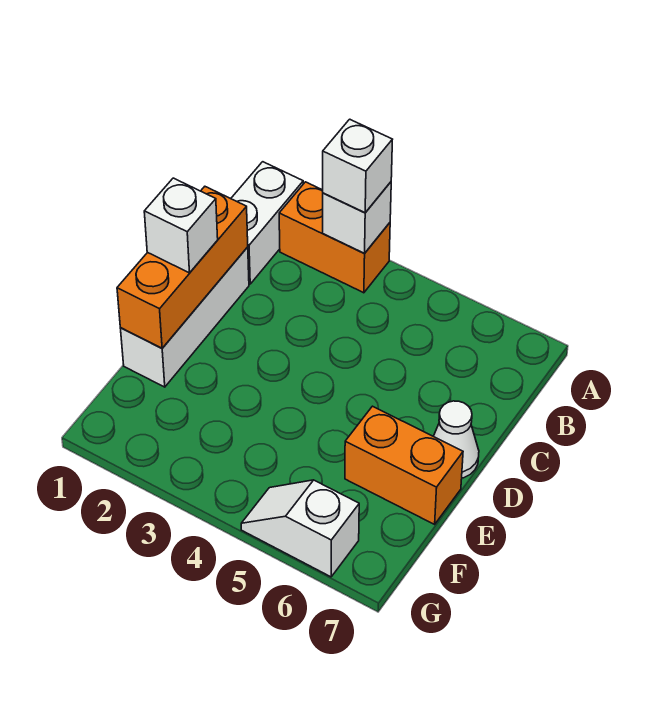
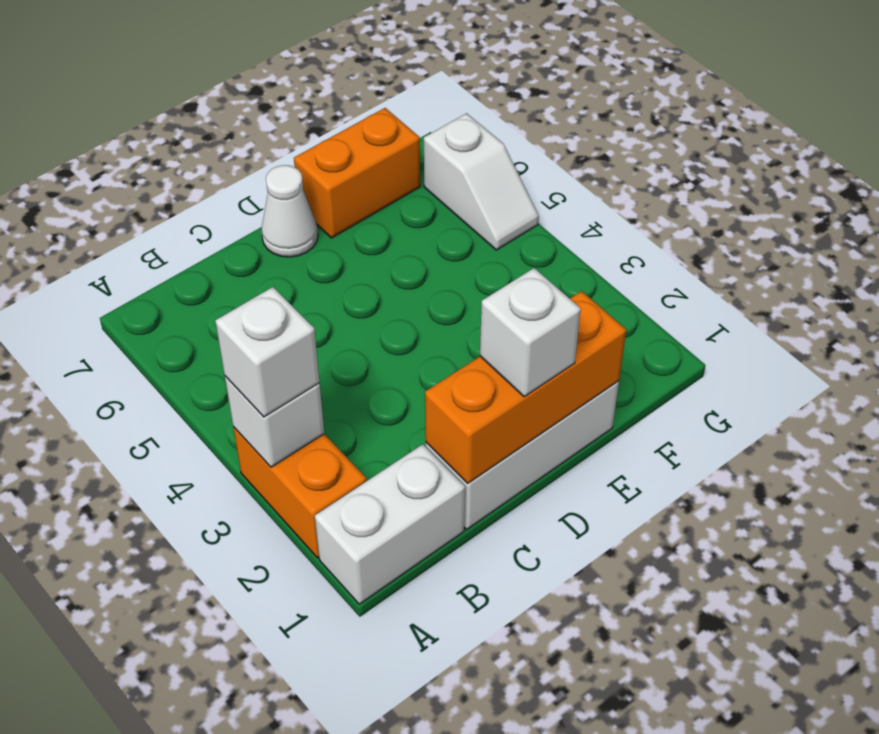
orange brick E6:E7 level 1 -> orange brick E7:F7 level 1

